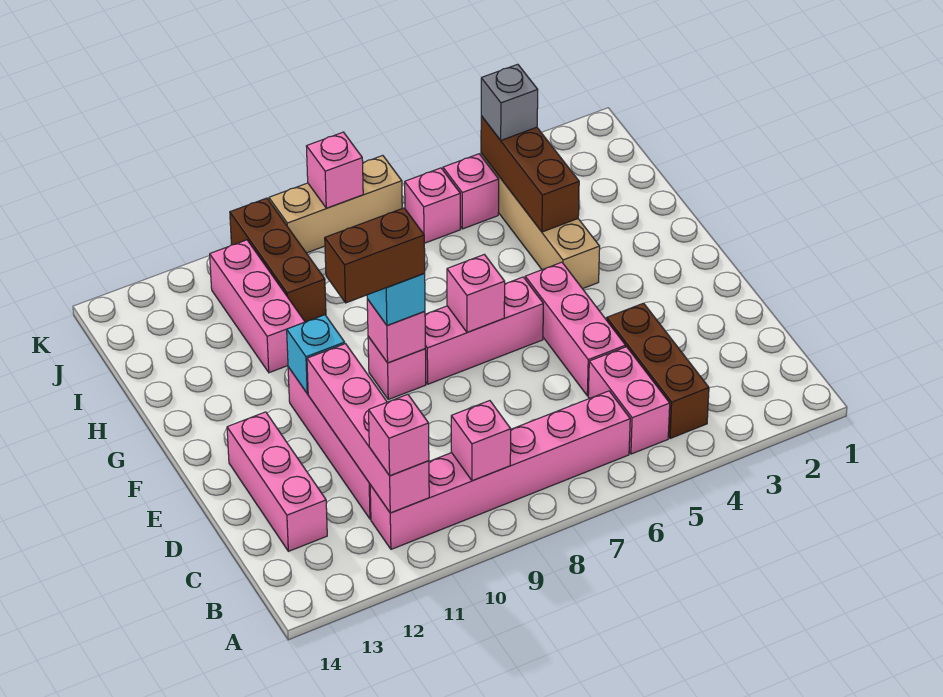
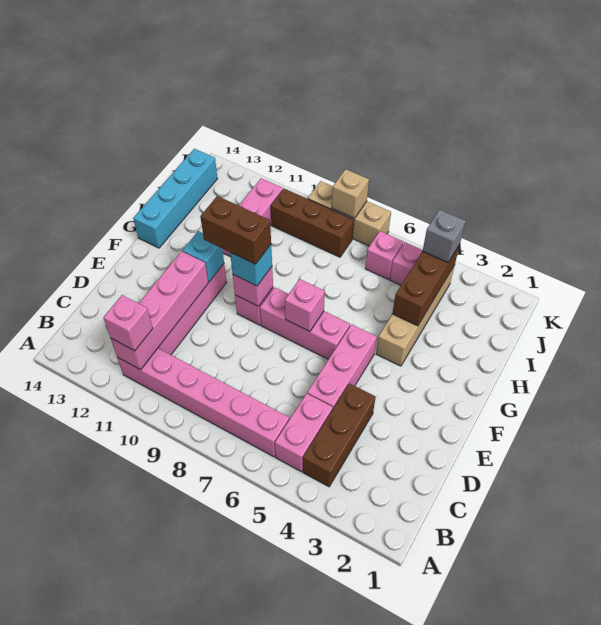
pink brick B9 level 2 -> none
pink brick C13:E13 level 1 -> none
none -> cyan brick G14:J14 level 1
brown brick I10:K10 level 1 -> brown brick J8:J10 level 1
pink brick K8 level 2 -> tan brick K8 level 2

